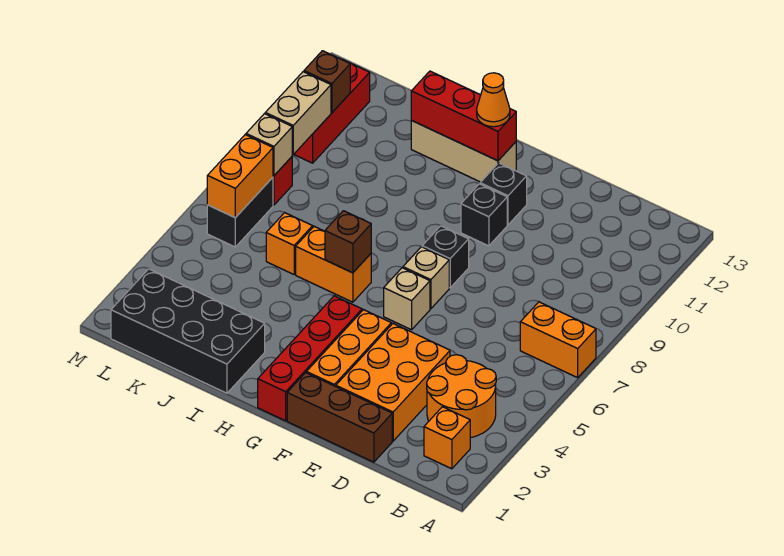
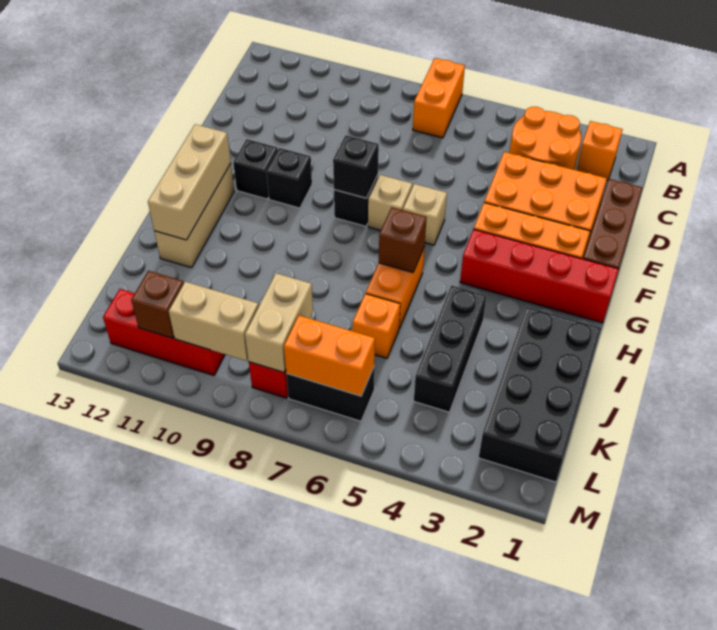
none -> black brick F8 level 2
red brick G12:I12 level 2 -> tan brick G12:I12 level 2
orange cone G12 level 3 -> none
none -> black brick I4:K4 level 1
tan brick L8 level 2 -> tan brick K8:L8 level 2

